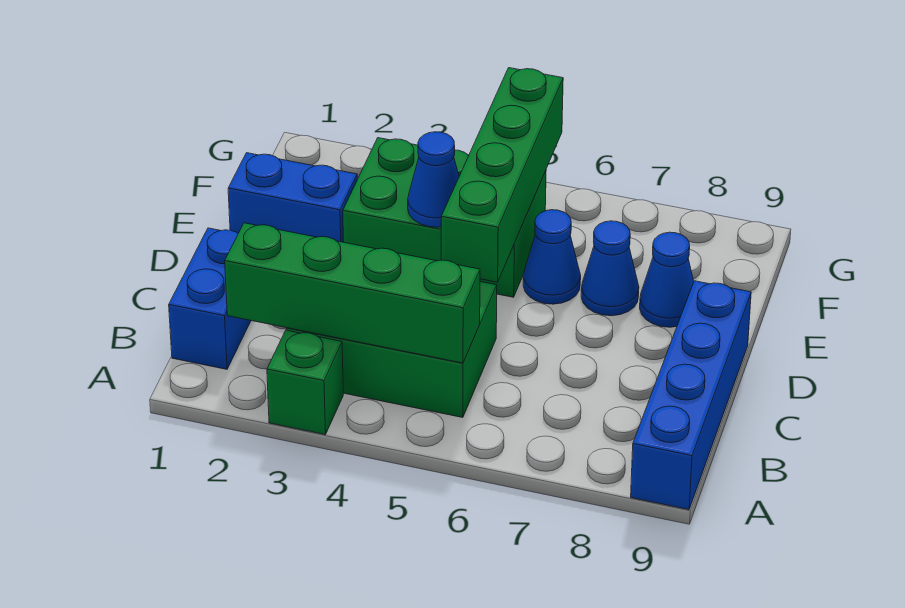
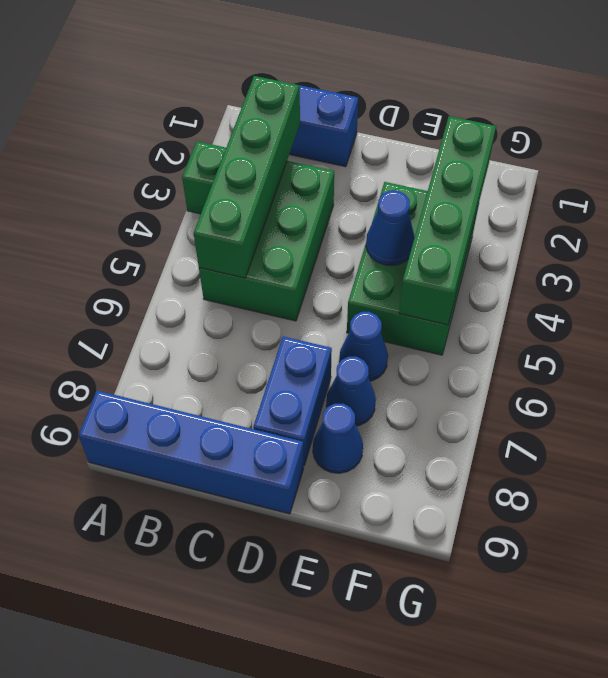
green brick D5:G5 level 2 -> green brick F2:F5 level 2
blue brick E1:E2 level 1 -> blue brick D7:D8 level 1

